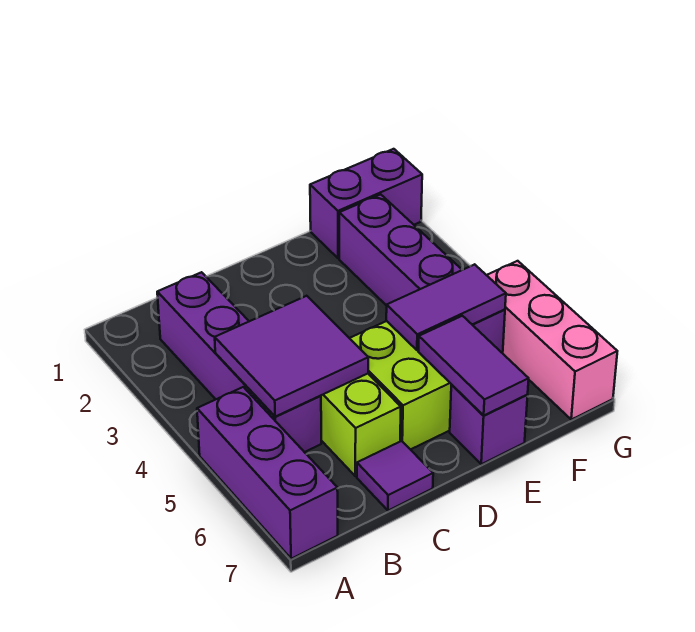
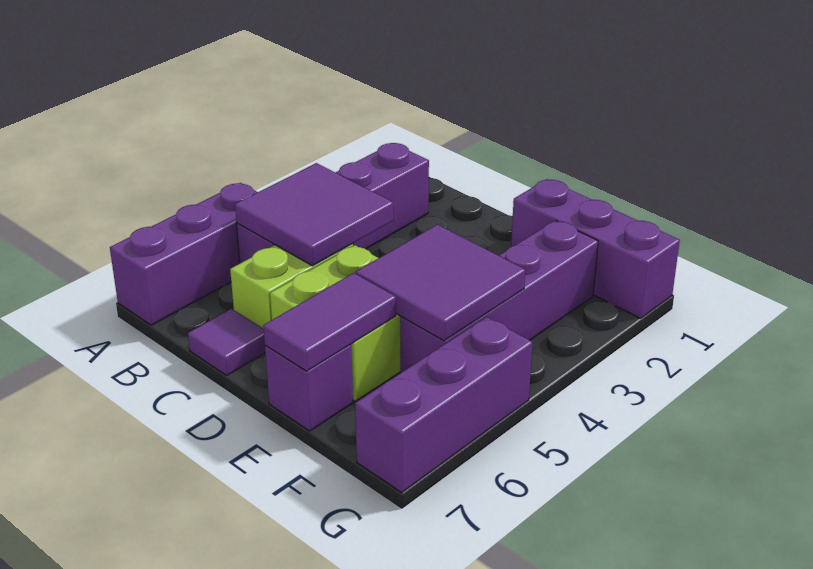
purple tile E5:F5 level 2 -> purple tile E4:F5 level 2
purple brick F1:G1 level 1 -> purple brick E1:G1 level 1
pink brick G5:G7 level 1 -> purple brick G5:G7 level 1

